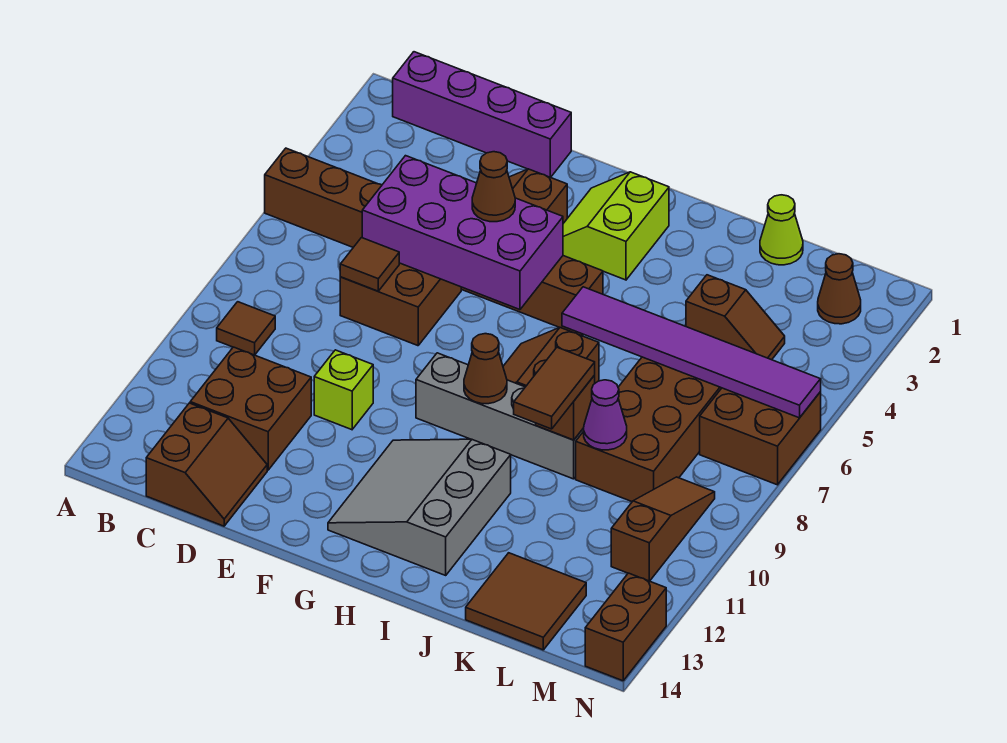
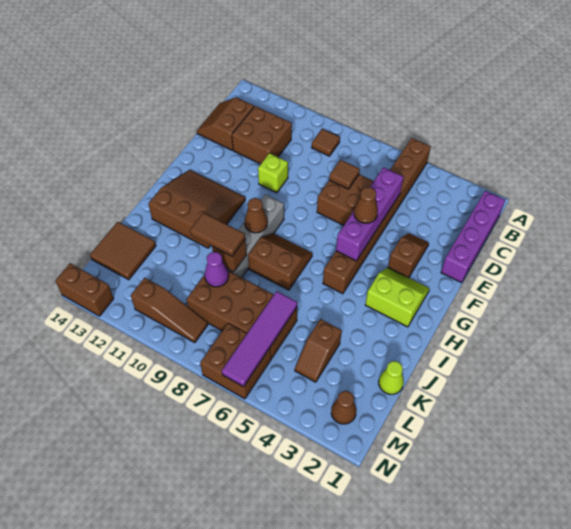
brown slope C13:D14 level 1 top C -> brown slope C13:D14 level 1 top 13
purple brick D5:G6 level 2 -> purple brick D5:G5 level 2
grey slope G11:I13 level 1 top I -> brown slope G11:I13 level 1 top I
purple tile I6:N6 level 2 -> purple tile K6:N6 level 2

